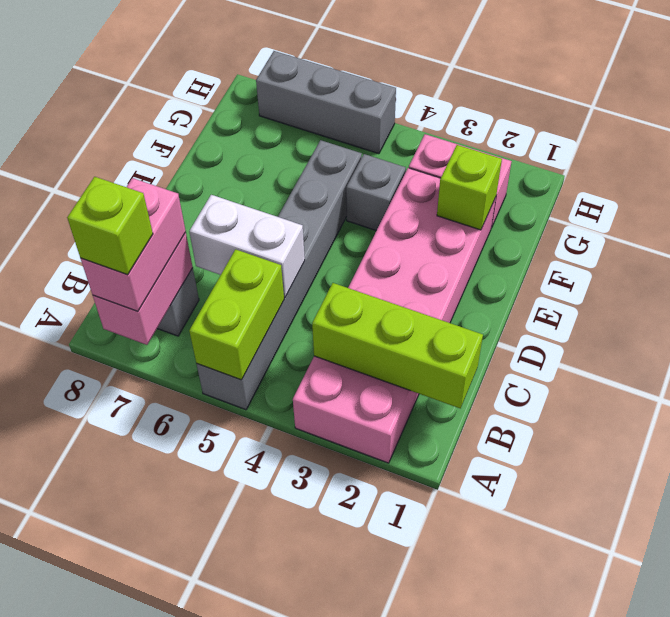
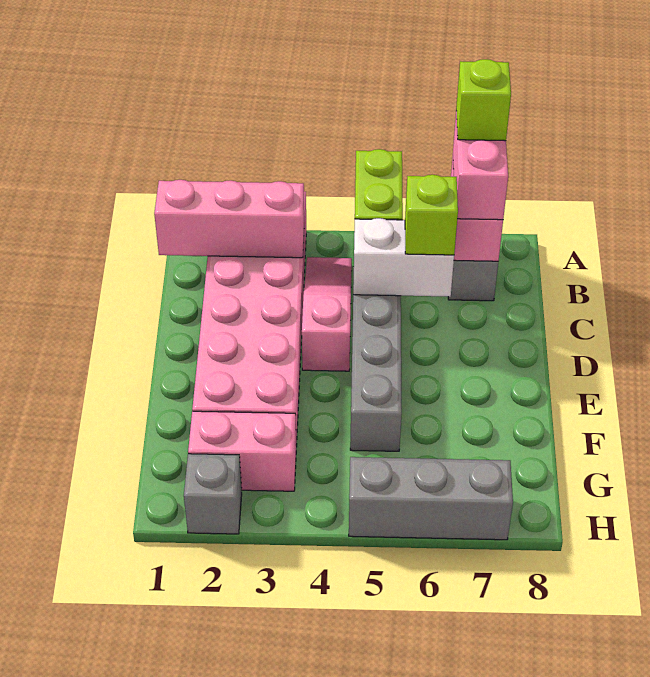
lime brick B1:B3 level 2 -> pink brick B1:B3 level 2
none -> pink slope B4:D4 level 1 top D
lime brick F2 level 2 -> lime brick C6 level 3
grey brick F4 level 1 -> grey brick H2 level 1

